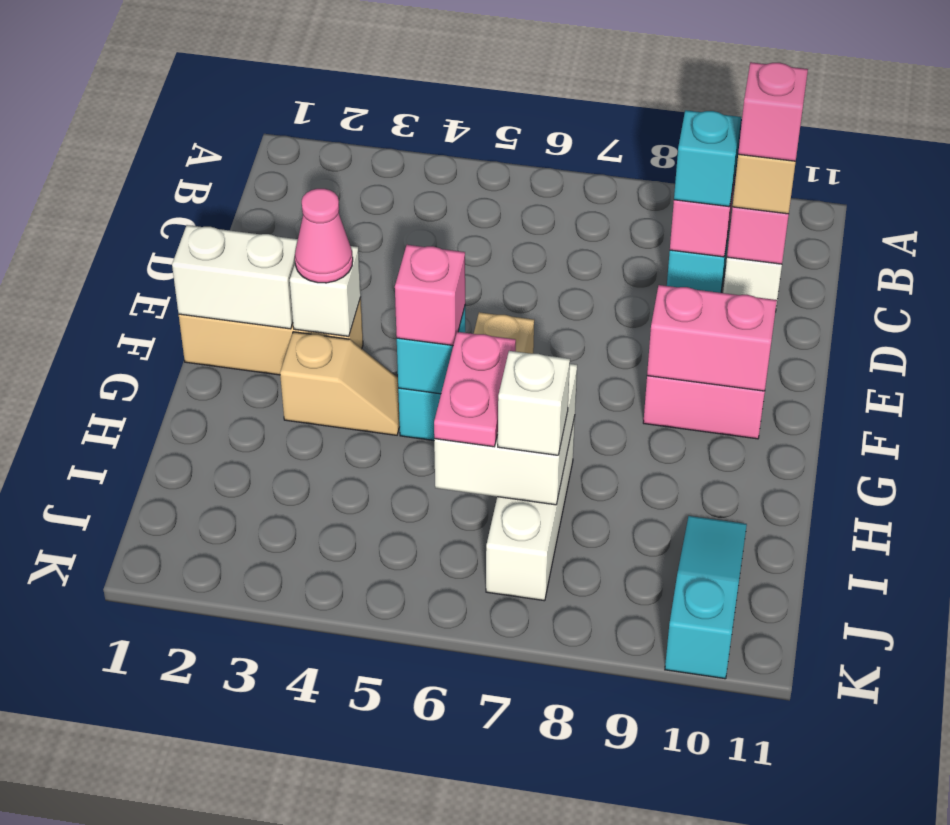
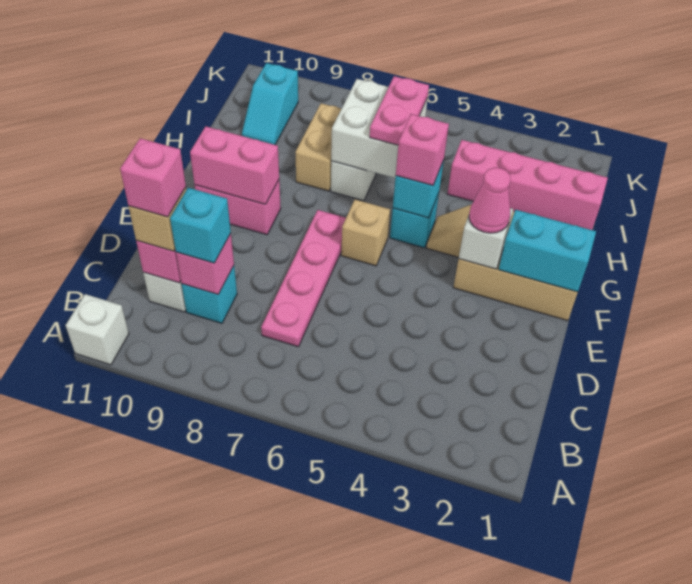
none -> pink plate C7:F7 level 1
white brick F1:F2 level 2 -> cyan brick F1:F2 level 2
none -> tan brick H8:I8 level 1
none -> pink brick I1:I4 level 1
white brick I7 level 3 -> white brick A11 level 1
cyan slope I10:K10 level 1 top K -> cyan slope I10:J10 level 1 top J

